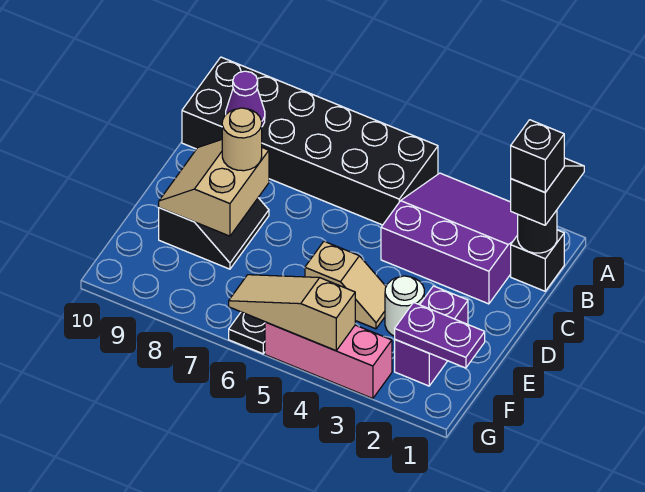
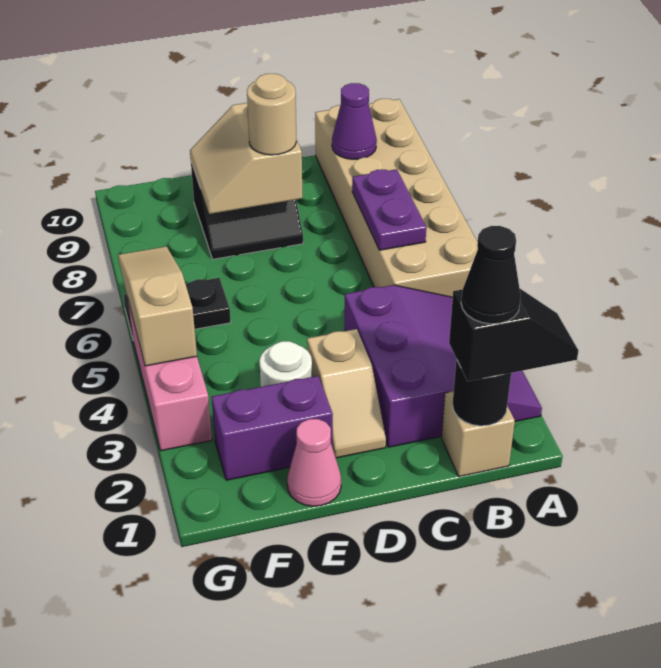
black brick A5:B10 level 1 -> tan brick A5:B10 level 1
black brick B1 level 1 -> tan brick B1 level 1
black brick B1 level 4 -> black cone B1 level 4
tan slope D8:E9 level 2 top 8 -> tan slope D8:E9 level 2 top D
none -> pink cone E1 level 1
tan slope E4:E5 level 1 top 5 -> tan slope D2:D3 level 1 top 3
purple plate F1:F2 level 2 -> purple plate B6:B7 level 2

